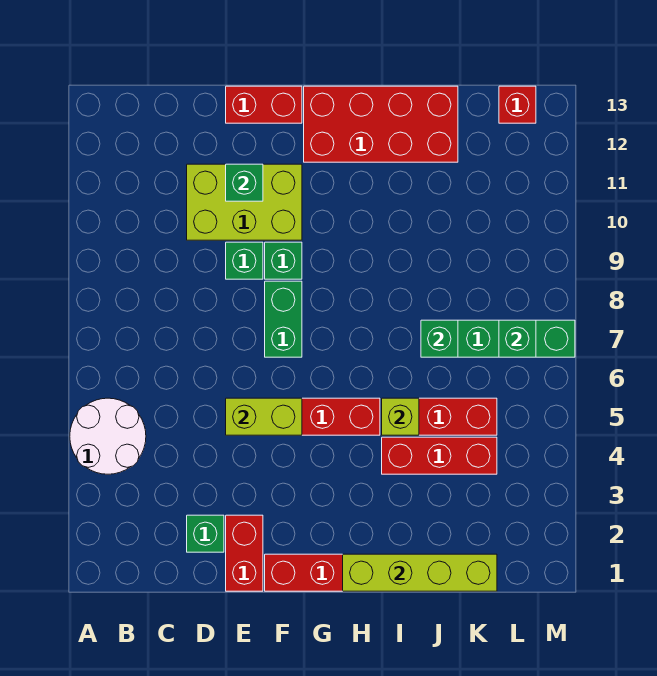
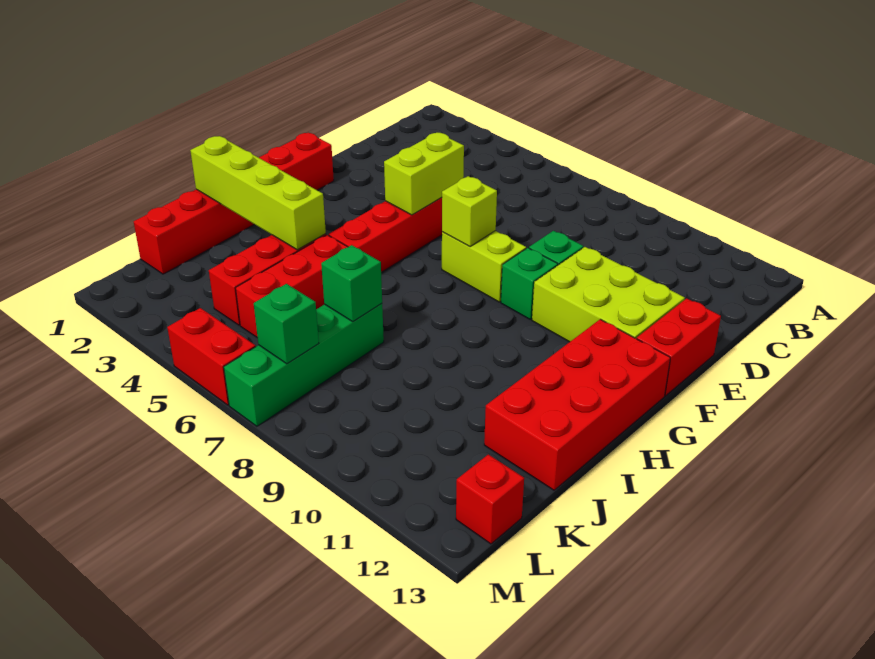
white round brick A4:B5 level 1 -> none
green brick D2 level 1 -> none
lime brick D10:F11 level 1 -> lime brick E10:F12 level 1
red brick E1:E2 level 1 -> red brick M5:M6 level 1
green brick E11 level 2 -> none
green brick F7:F8 level 1 -> lime brick F7:F8 level 1
lime brick H1:K1 level 2 -> lime brick I1:I4 level 2
lime brick I5 level 2 -> lime brick F7 level 2

